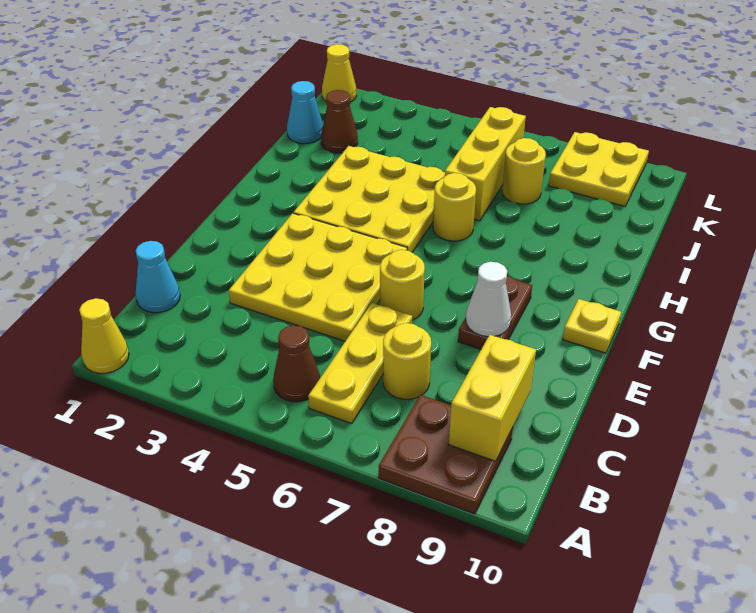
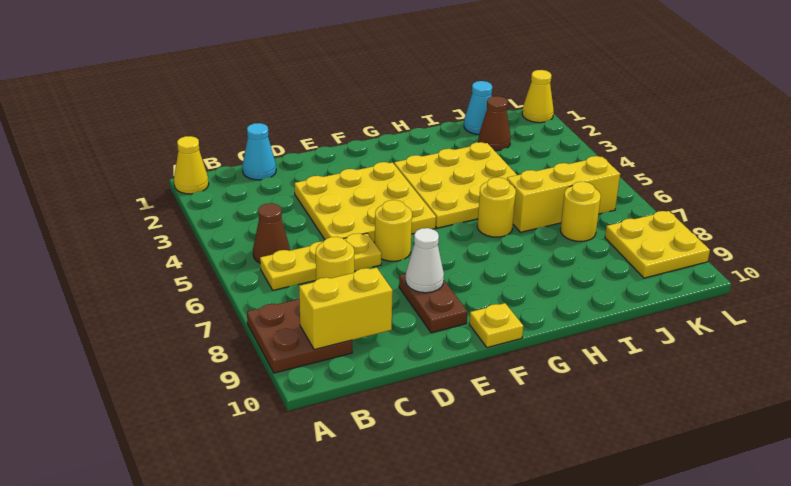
brown plate E8:F8 level 1 -> brown plate E8:E9 level 1

